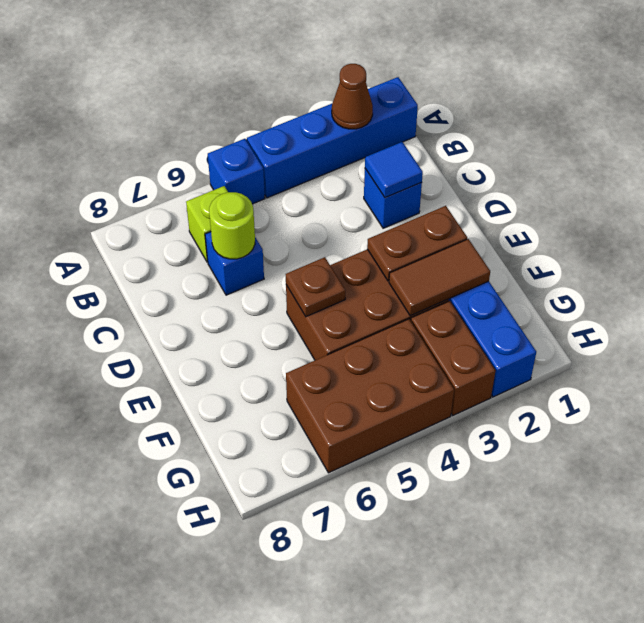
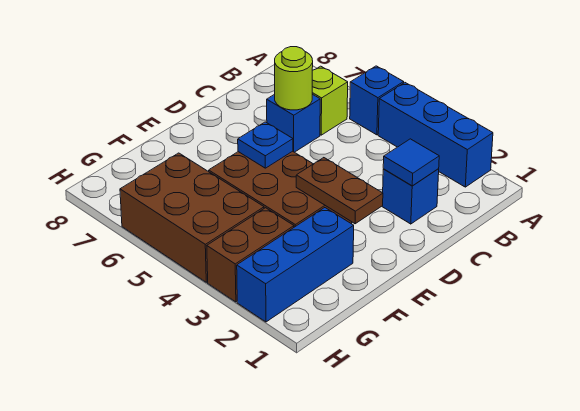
blue brick A1:A4 level 1 -> blue brick A2:A4 level 1
brown cone A2 level 2 -> none
brown plate E5 level 2 -> blue plate E5 level 2
brown tile F2:F3 level 2 -> none

